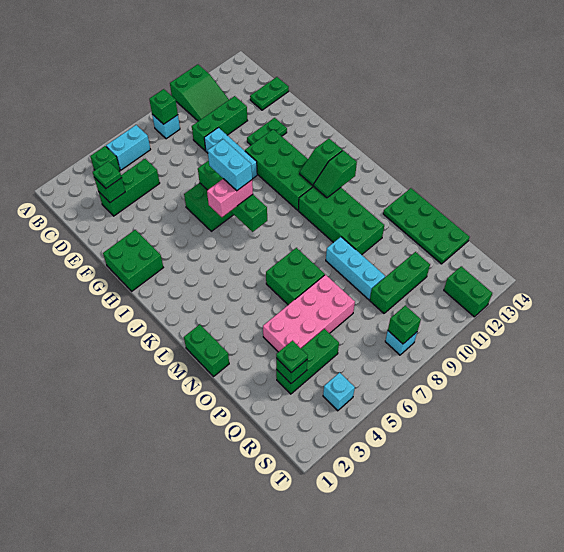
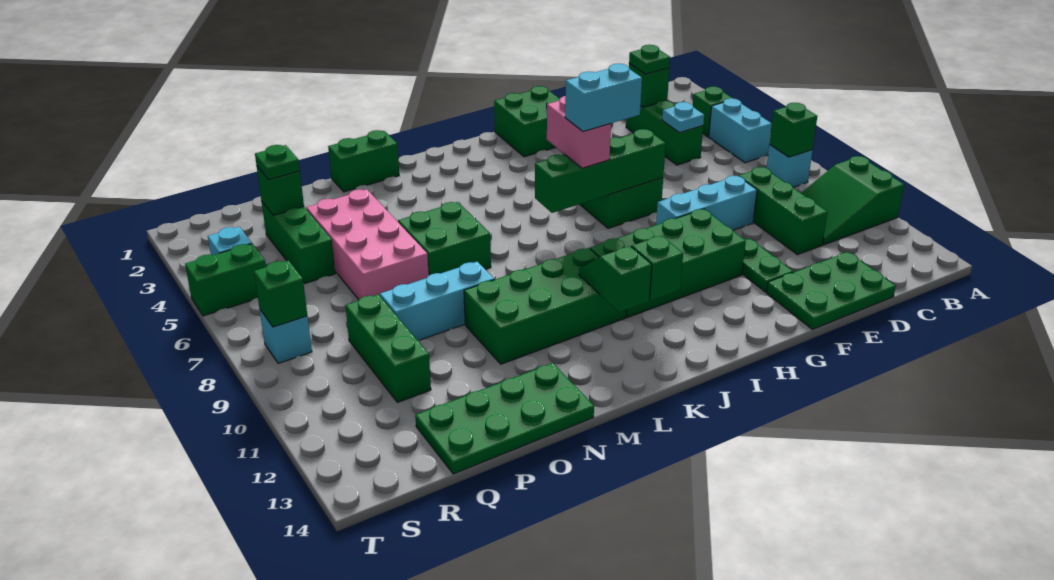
none -> cyan plate D5 level 2
green plate D13:D14 level 1 -> green plate D13:F14 level 1
green brick S12:T12 level 1 -> green brick S5:T5 level 1

